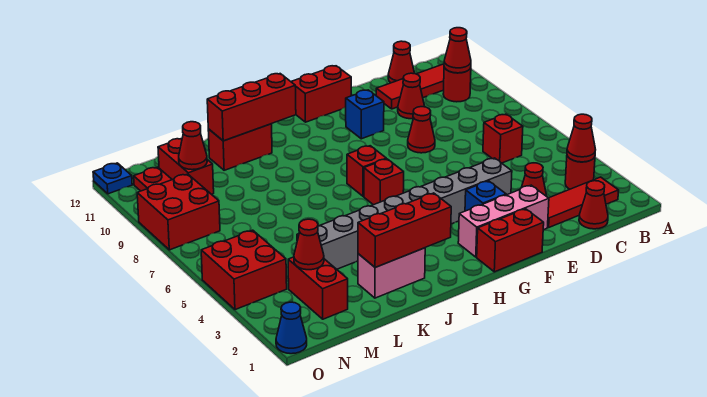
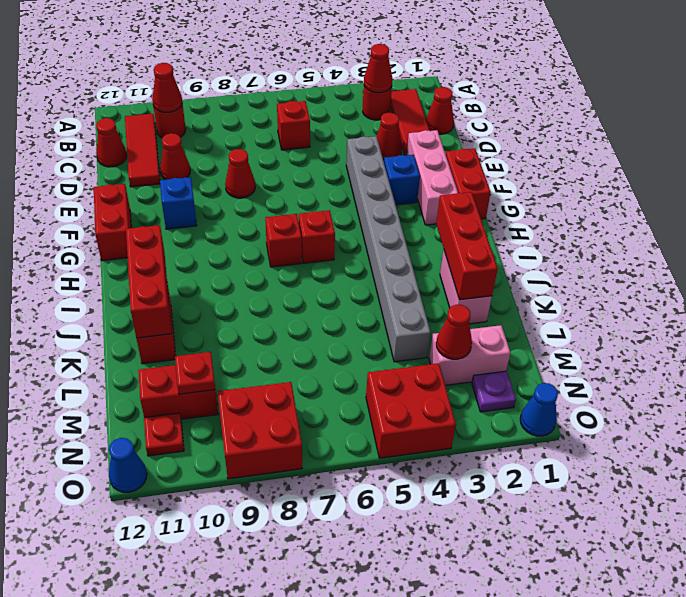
red brick M2:M3 level 1 -> pink brick M2:M3 level 1
red cone M10 level 2 -> red plate M10 level 2
none -> purple plate N2 level 1
blue plate O12 level 1 -> blue cone O12 level 1

